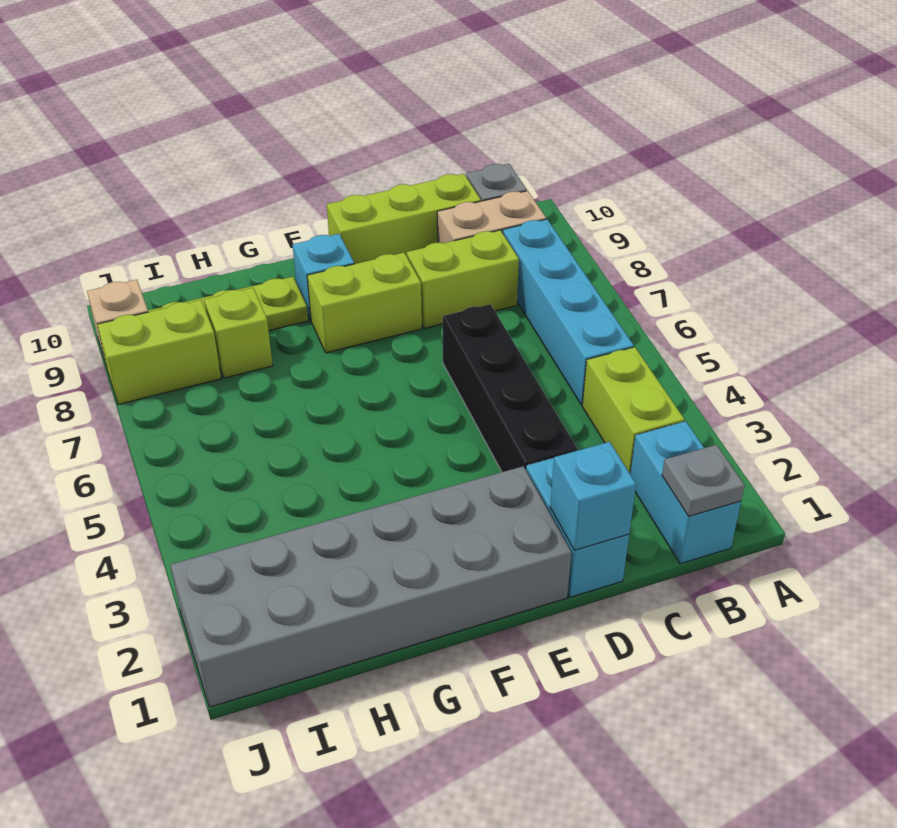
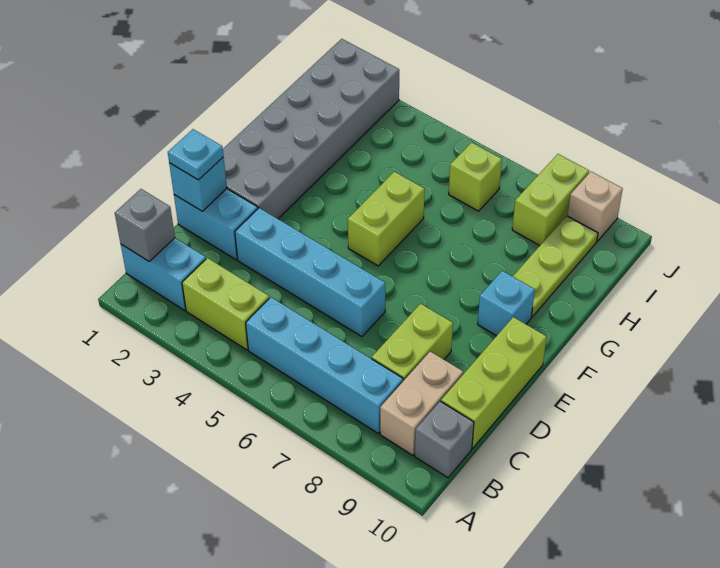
grey plate B1 level 2 -> grey brick B1 level 2
none -> cyan plate D1 level 3
black brick D3:D6 level 1 -> cyan brick D3:D6 level 1
lime brick E8:F8 level 1 -> lime brick F5:G5 level 1
lime brick H8 level 1 -> lime brick I6 level 1

